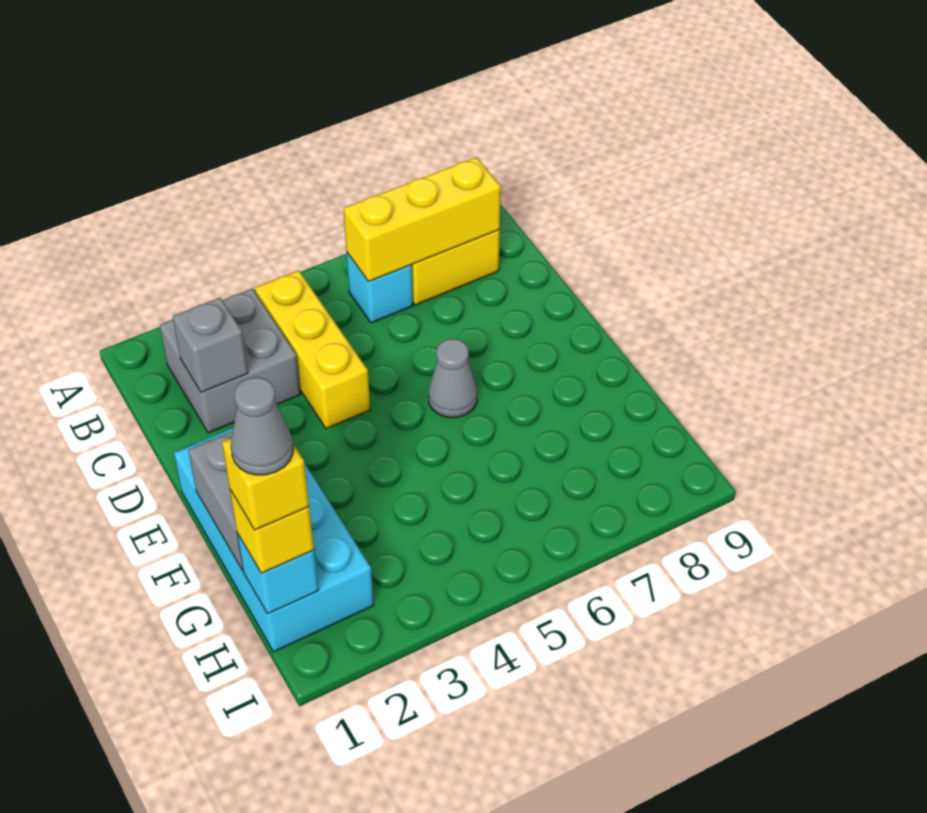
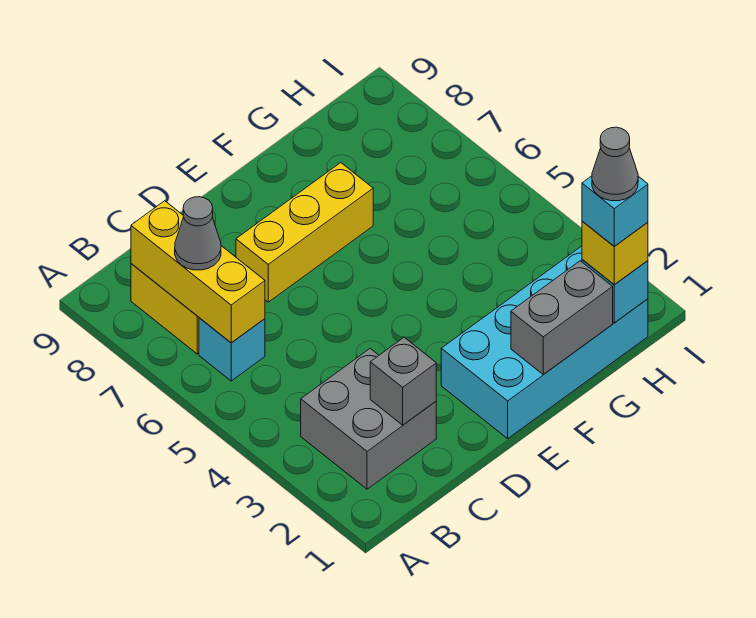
yellow brick B4:D4 level 1 -> yellow brick D7:F7 level 1
grey cone E6 level 1 -> grey cone B7 level 3
yellow brick H1 level 4 -> cyan brick H1 level 4

